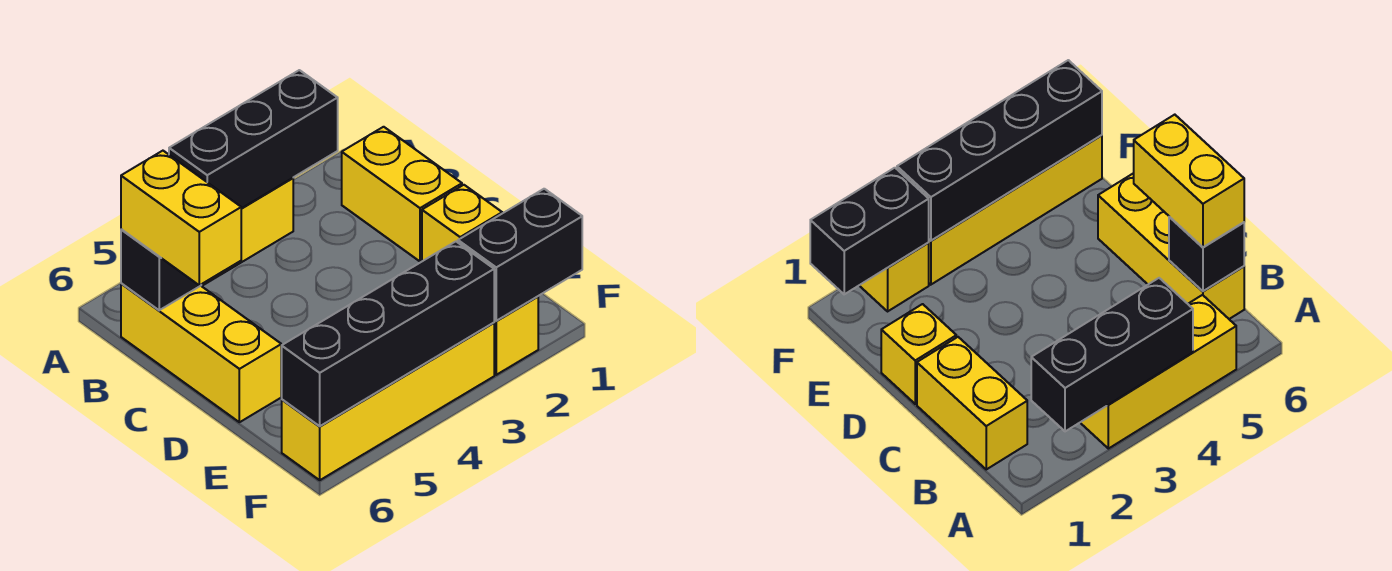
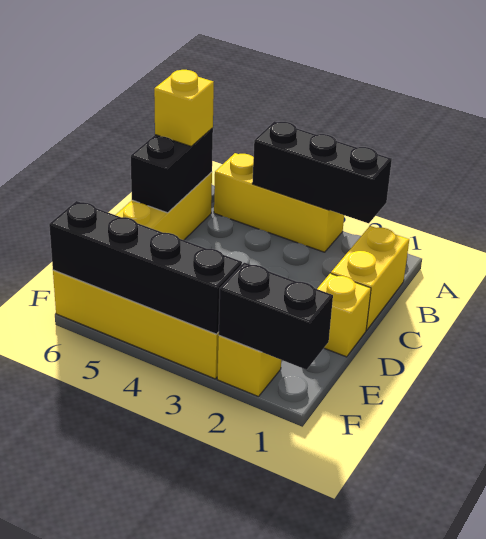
black brick B6 level 2 -> black brick B6:C6 level 2
yellow brick B6:C6 level 3 -> yellow brick B6 level 3

